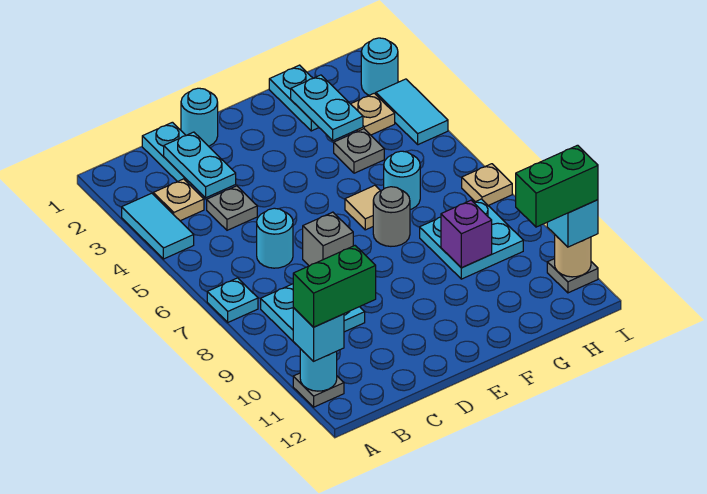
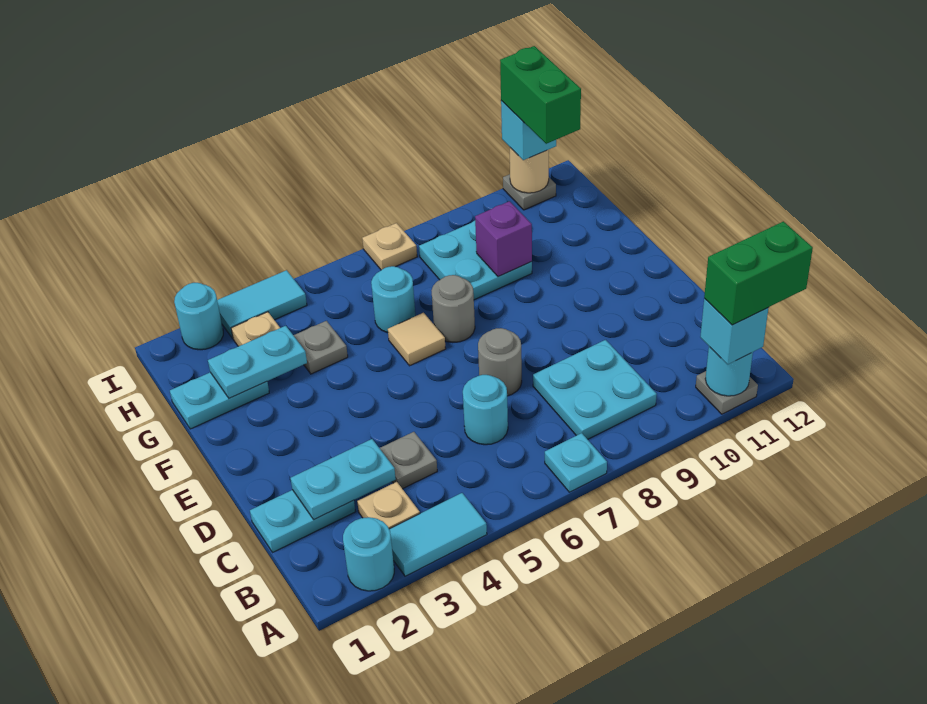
green brick A11:B11 level 4 -> green brick A11:A12 level 4
cyan round brick D1 level 1 -> cyan round brick A2 level 1
grey brick D7 level 1 -> grey round brick D7 level 1

